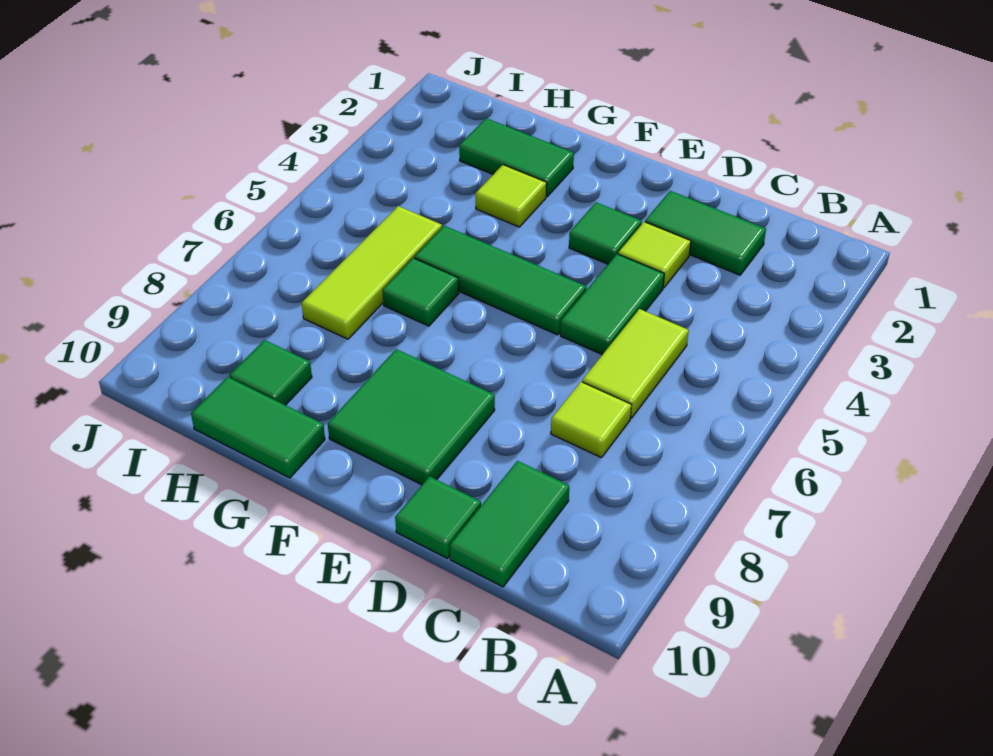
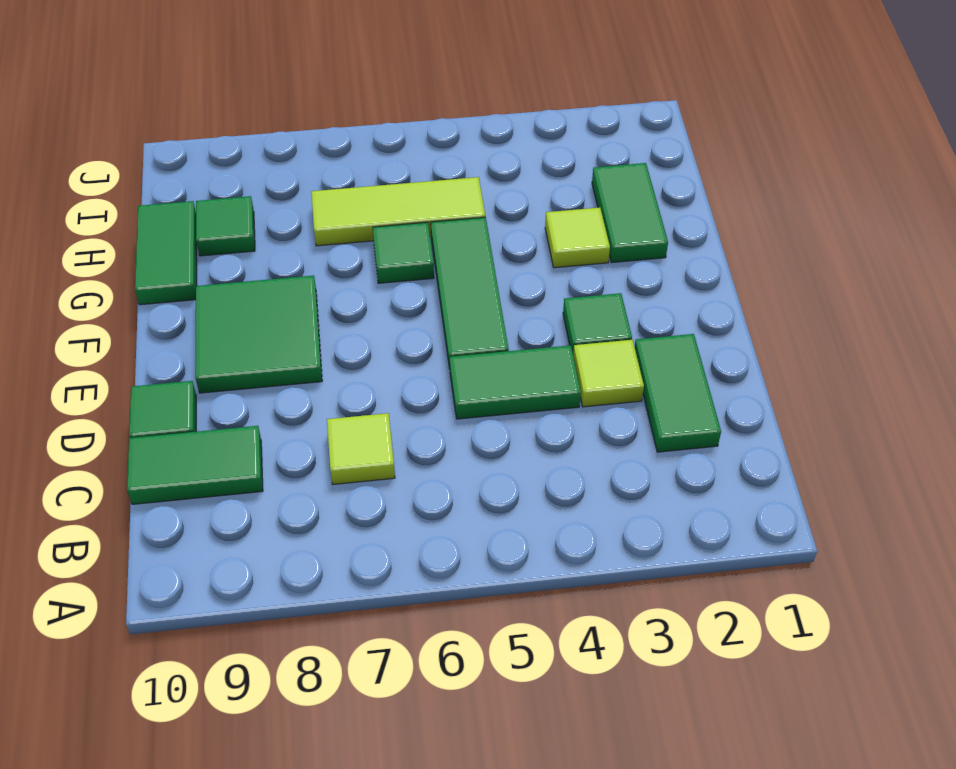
lime tile C5:C6 level 1 -> none

